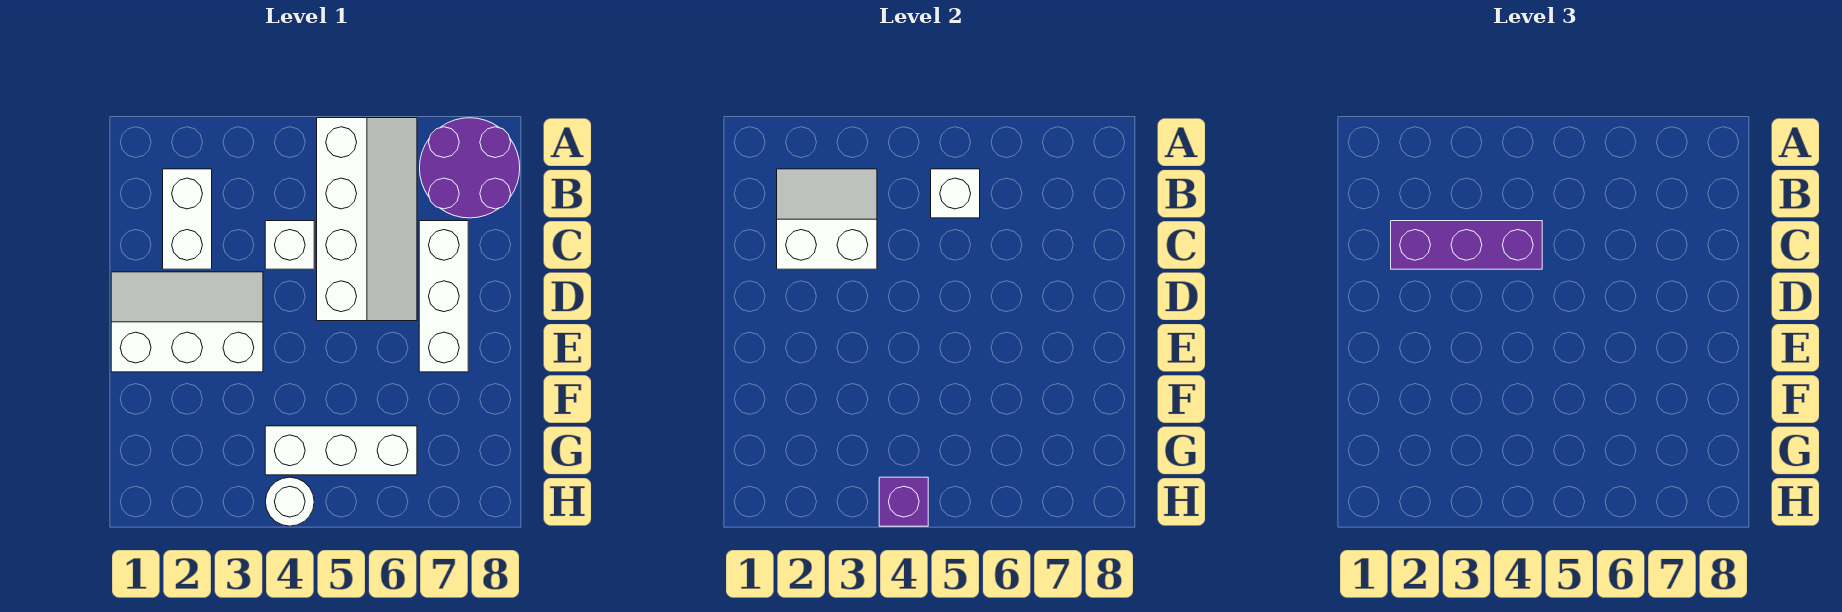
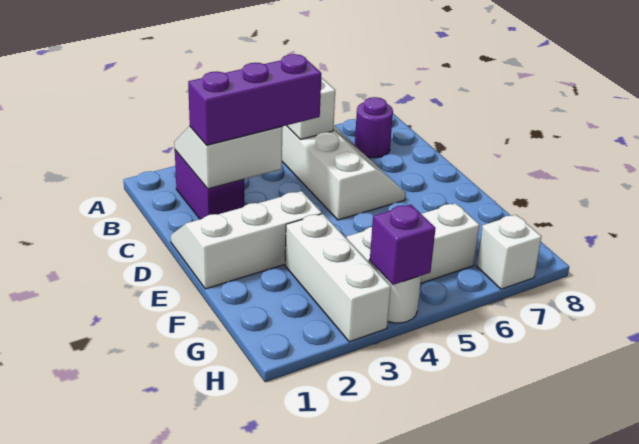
purple round brick A7:B8 level 1 -> purple round brick B7 level 1
white brick B2:C2 level 1 -> purple brick B2:C2 level 1
white brick C4 level 1 -> white brick H7 level 1
white brick C7:E7 level 1 -> white brick F3:H3 level 1

